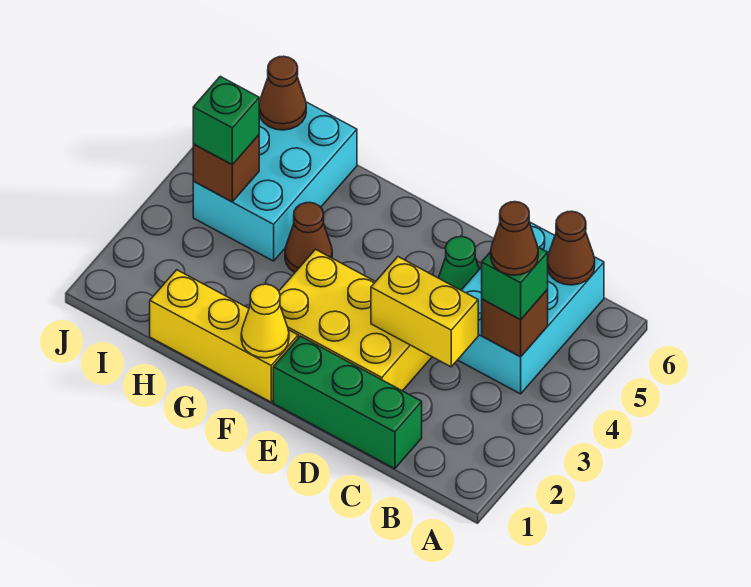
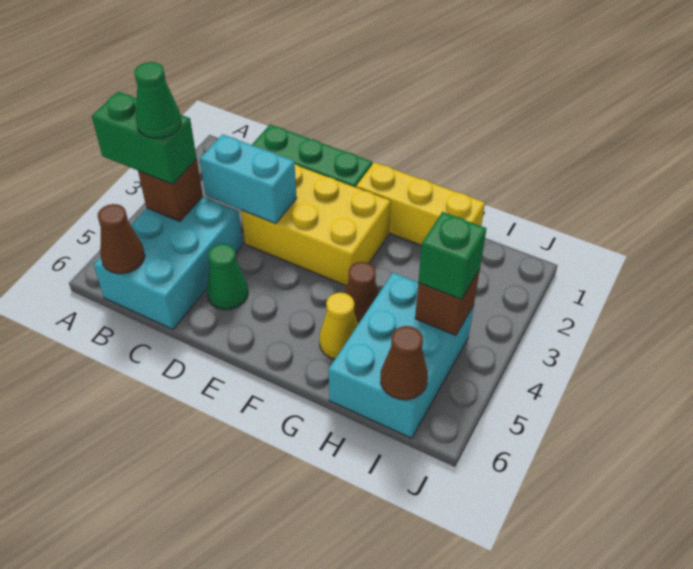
green brick B4 level 3 -> green brick A4:B4 level 3
brown cone B4 level 4 -> green cone B4 level 4
yellow brick C3:D3 level 2 -> cyan brick C3:D3 level 2
yellow cone F1 level 2 -> yellow cone G5 level 1

